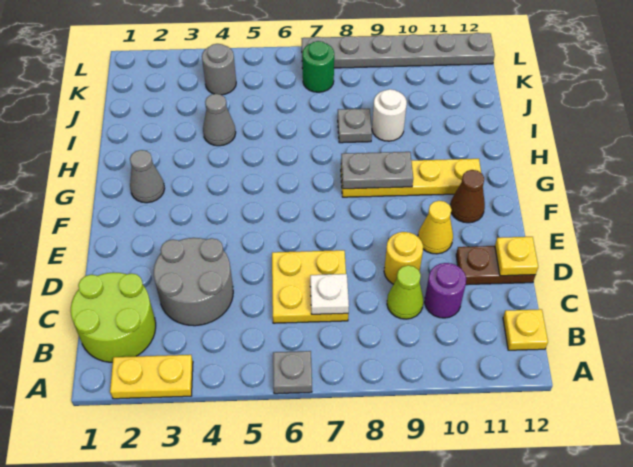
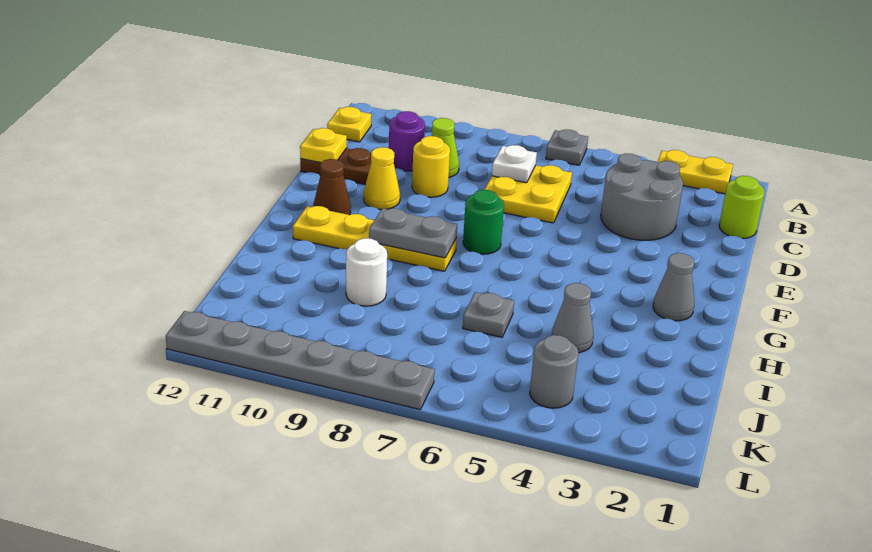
lime round brick B1:C2 level 1 -> lime round brick C1 level 1
grey plate I8 level 1 -> grey plate I6 level 1
green round brick K7 level 1 -> green round brick F7 level 1

